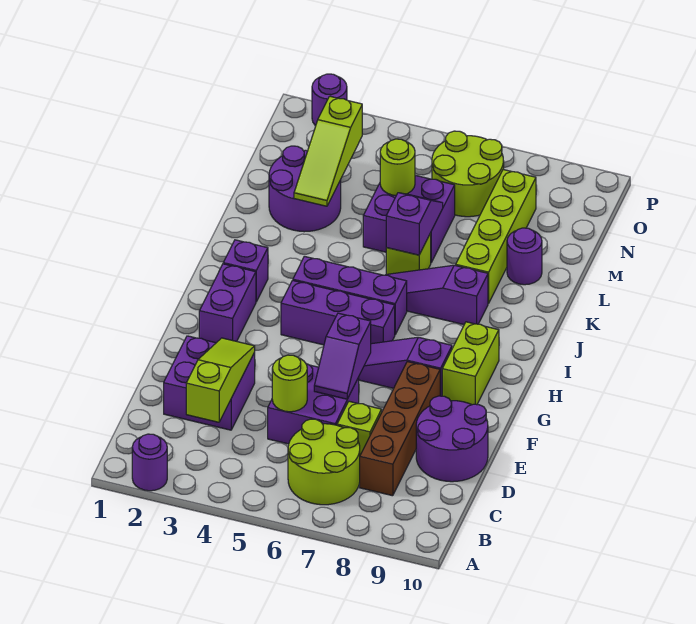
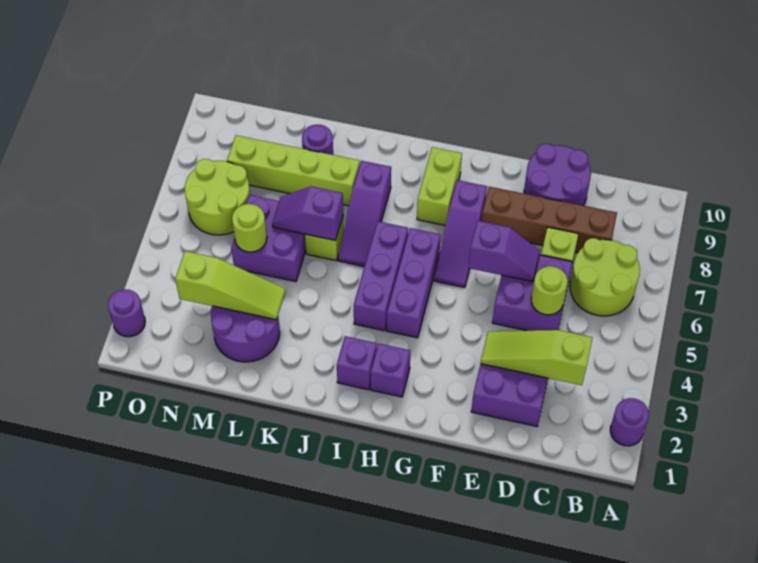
purple brick G2:H2 level 1 -> purple brick H2 level 1
lime brick G9:H9 level 1 -> lime brick H8:H9 level 1

